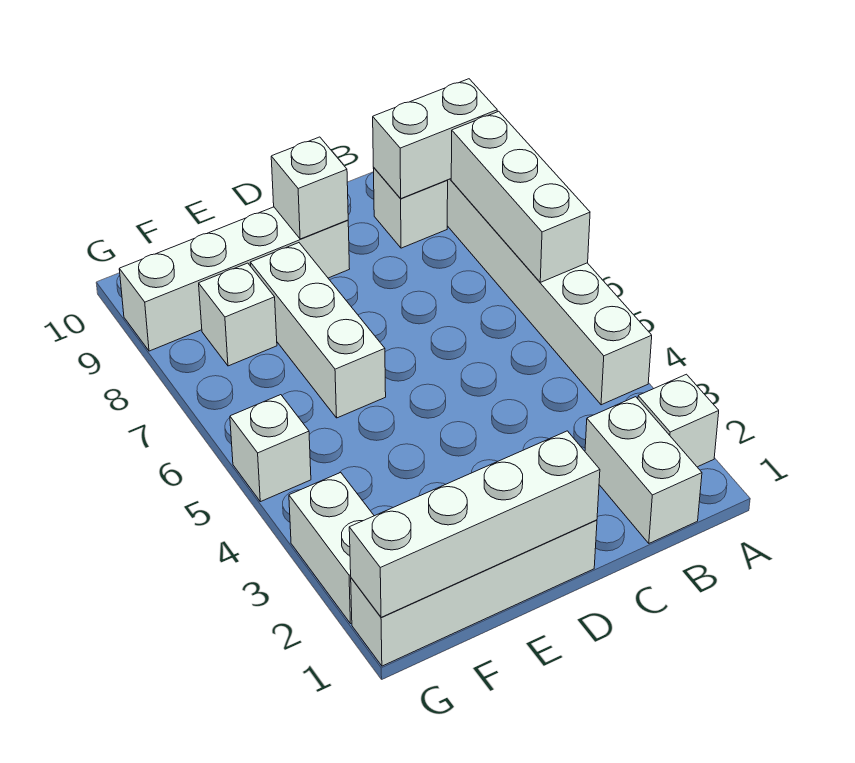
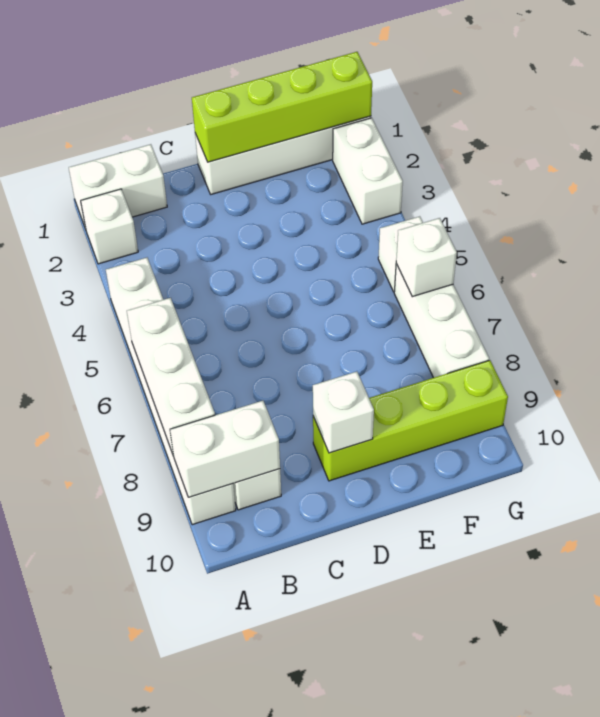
white brick B1:B2 level 1 -> white brick A1:B1 level 1
white brick D1:G1 level 2 -> lime brick D1:G1 level 2
white brick D9:G9 level 1 -> lime brick D9:G9 level 1
white brick E6:E8 level 1 -> white brick G6:G8 level 1
white brick F8 level 1 -> white brick G6 level 2

